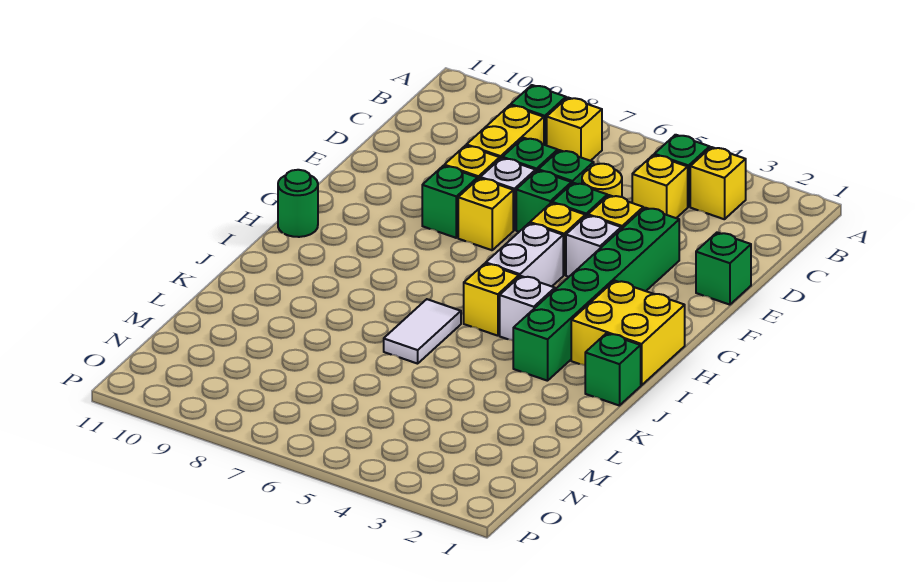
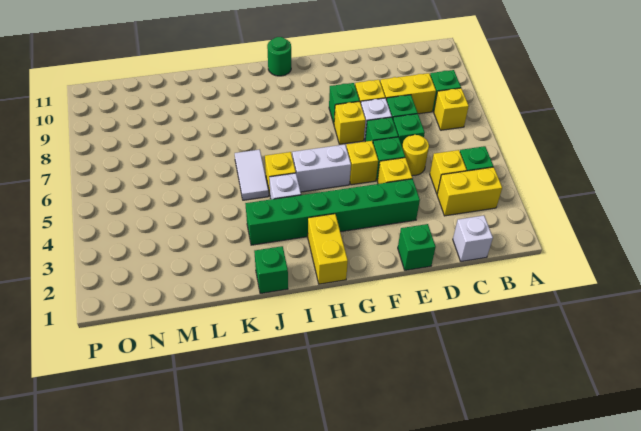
yellow brick B3 level 1 -> yellow brick B3:C3 level 1
white brick F4 level 1 -> white brick C1 level 1
yellow brick H1:I2 level 1 -> yellow brick H1:H2 level 1
white tile J6:K6 level 1 -> white tile J5:J6 level 1

